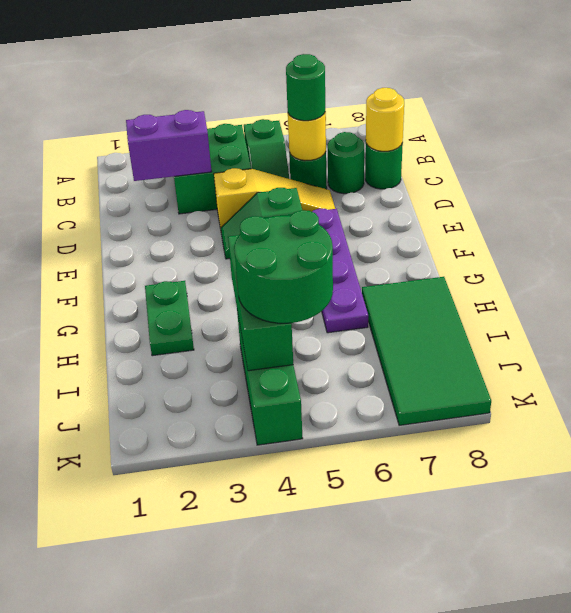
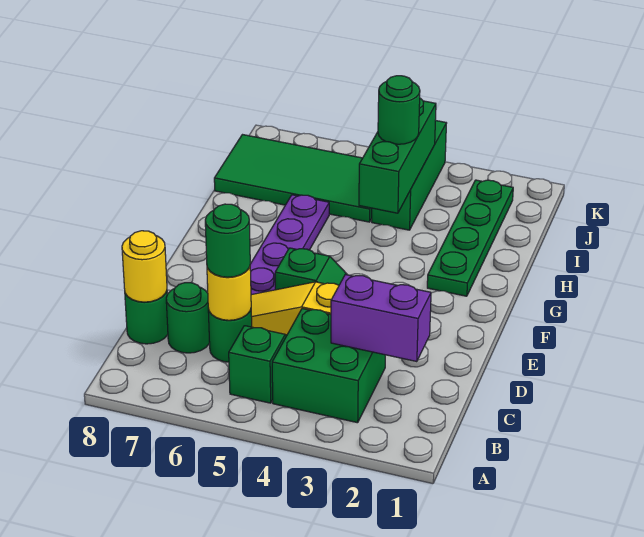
green plate G2:H2 level 1 -> green plate G2:J2 level 1
green tile H7:K8 level 1 -> green tile I5:J8 level 1
green round brick I4:J5 level 3 -> green round brick I4 level 3

